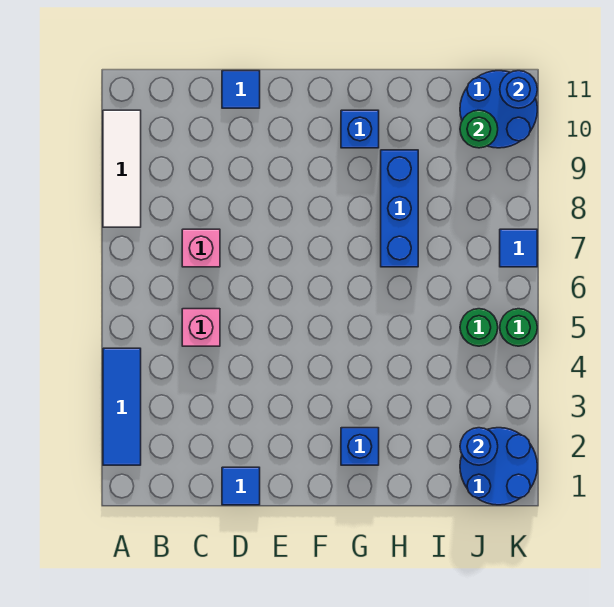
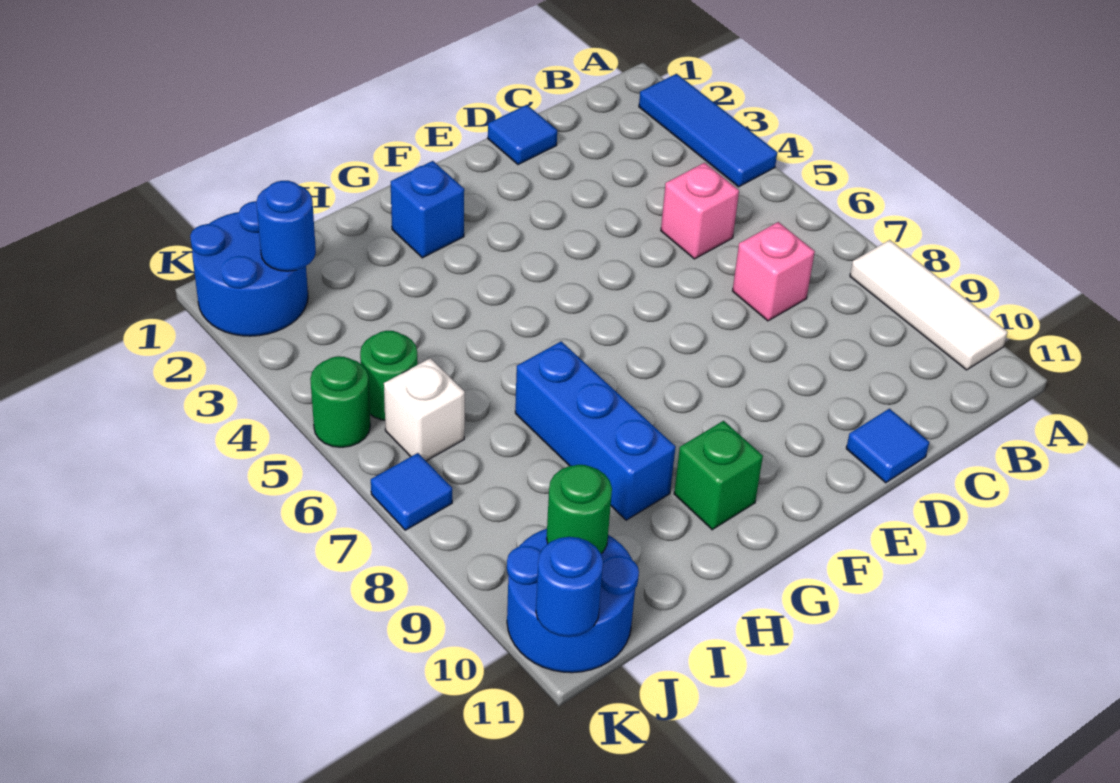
blue brick G10 level 1 -> green brick G10 level 1
none -> white brick J6 level 1

